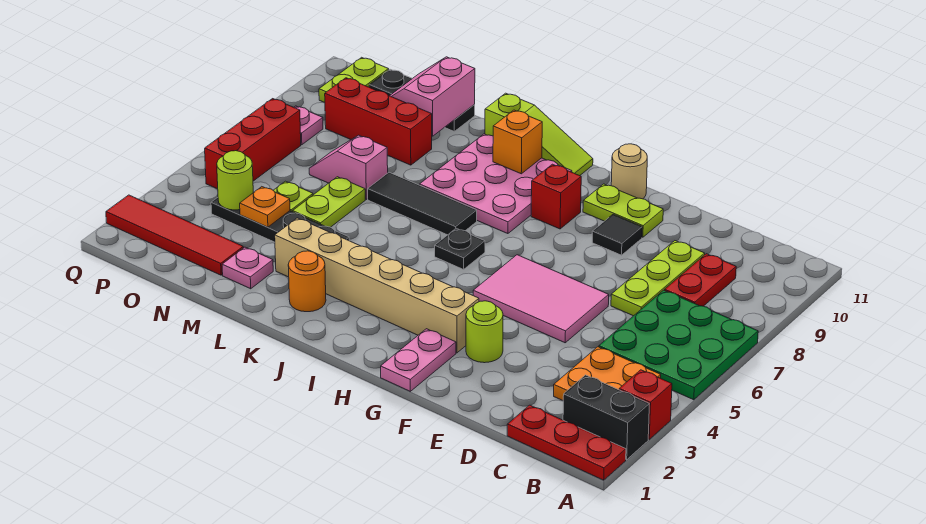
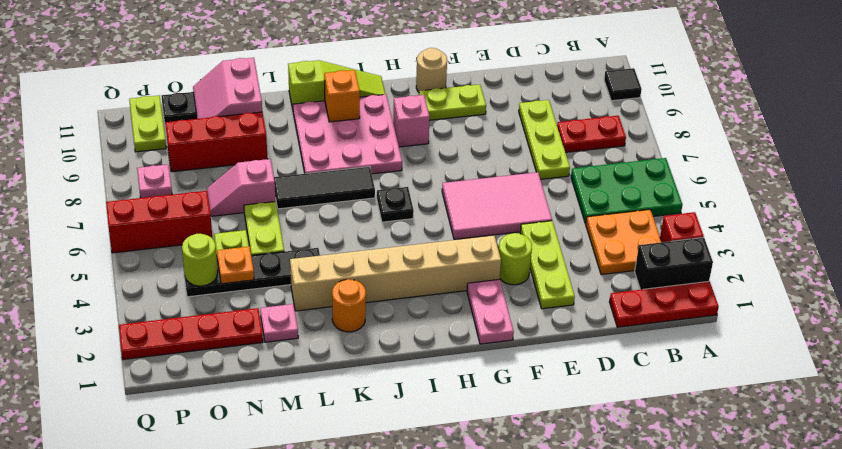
green plate A5:C7 level 1 -> green plate A5:C6 level 1
red plate C8:C9 level 1 -> red plate B8:C8 level 1
none -> lime plate E2:E4 level 1
black tile F9 level 1 -> black tile A10 level 1
red brick H9 level 1 -> pink brick H9 level 1
red tile N2:Q2 level 1 -> red plate N2:Q2 level 1
red brick P5:P7 level 1 -> red brick O6:Q6 level 1

